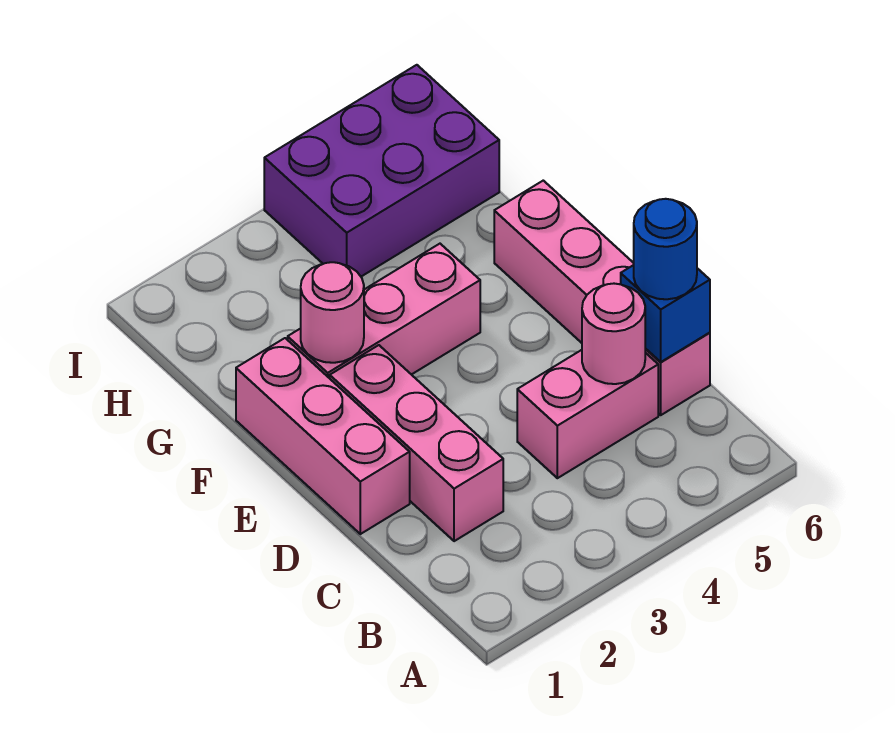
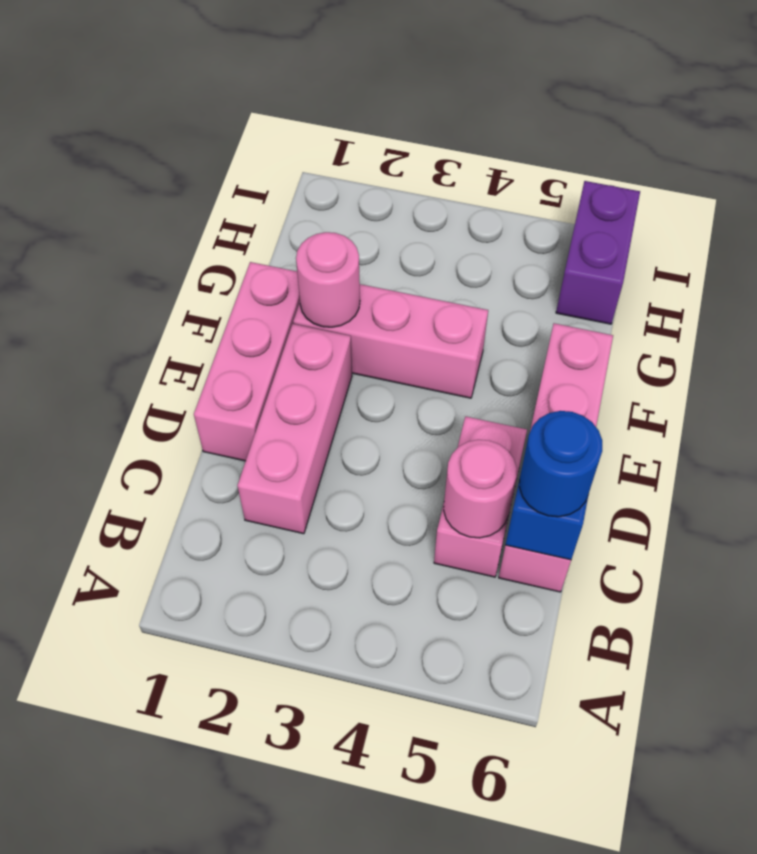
pink brick C4:C5 level 1 -> pink brick C5:D5 level 1
purple brick H4:I6 level 1 -> purple brick H6:I6 level 1

